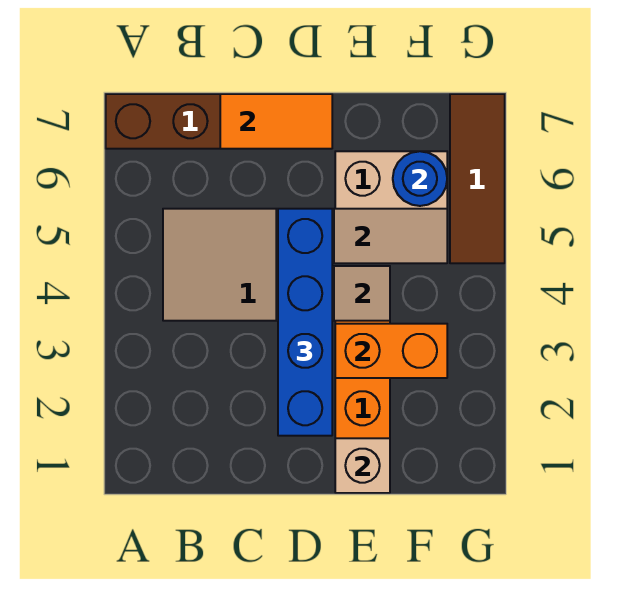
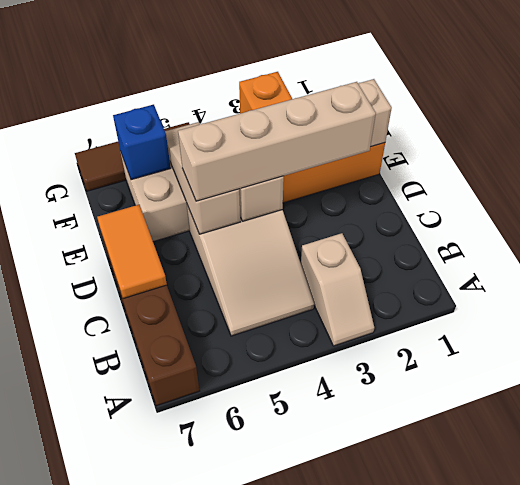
none -> tan slope A3:B3 level 1 top B
blue brick D2:D5 level 3 -> tan brick D2:D5 level 3
blue round brick F6 level 2 -> blue brick F6 level 2

